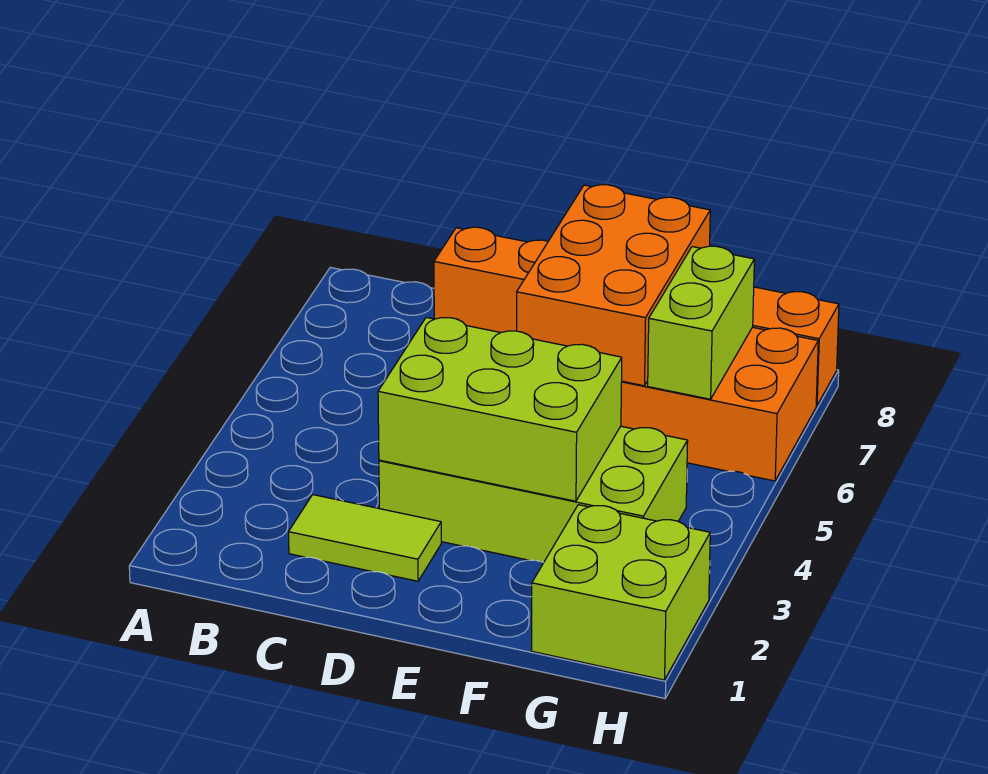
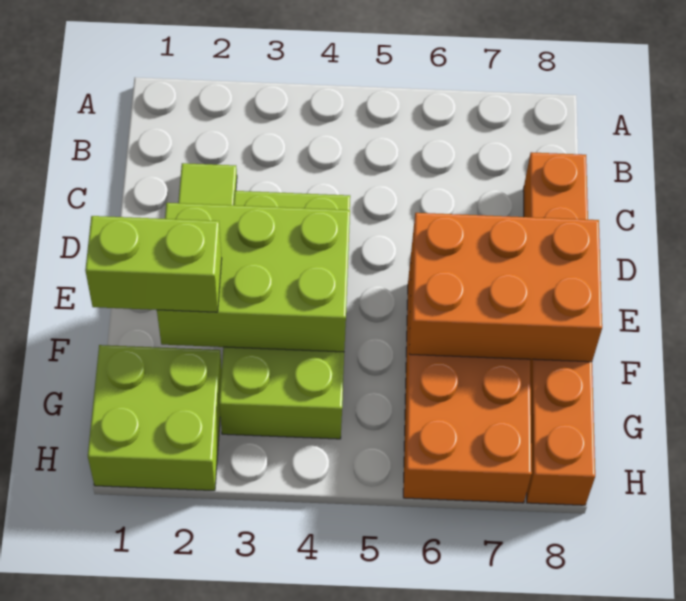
lime brick D3:F4 level 2 -> lime brick E2:F4 level 2
lime brick G6:G7 level 2 -> lime brick F1:F2 level 3

